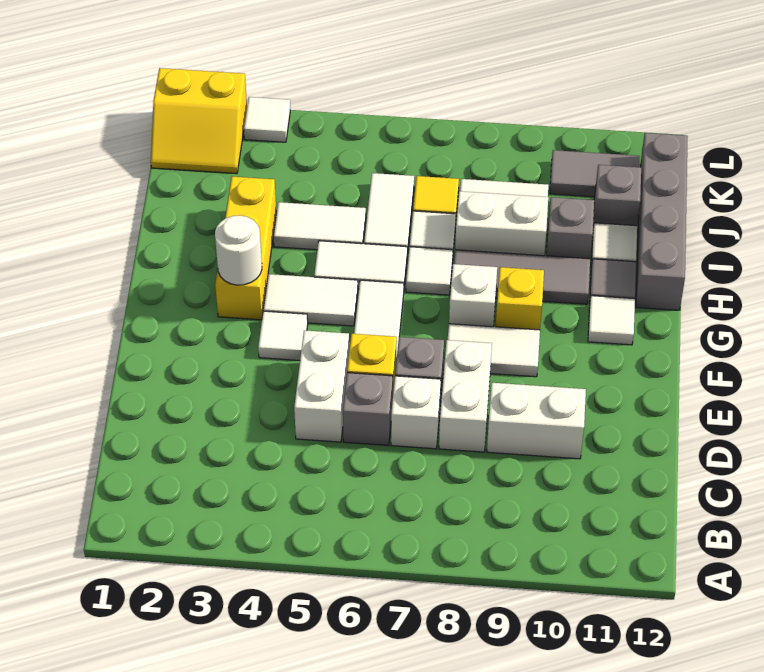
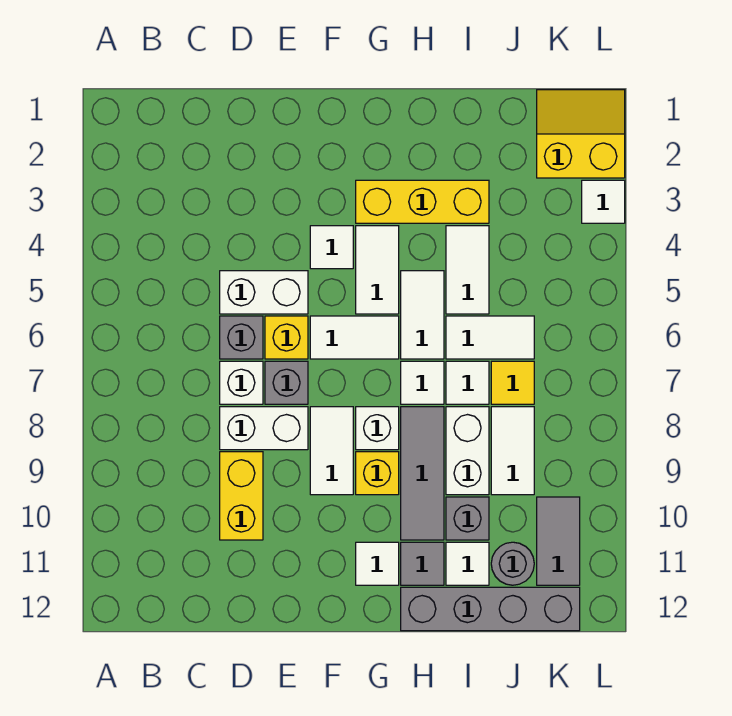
white brick D9:D10 level 1 -> yellow brick D9:D10 level 1
white round brick G3 level 2 -> none
grey brick J11 level 1 -> grey round brick J11 level 1
yellow slope K1:L2 level 1 top L -> yellow slope K1:L2 level 1 top 2

